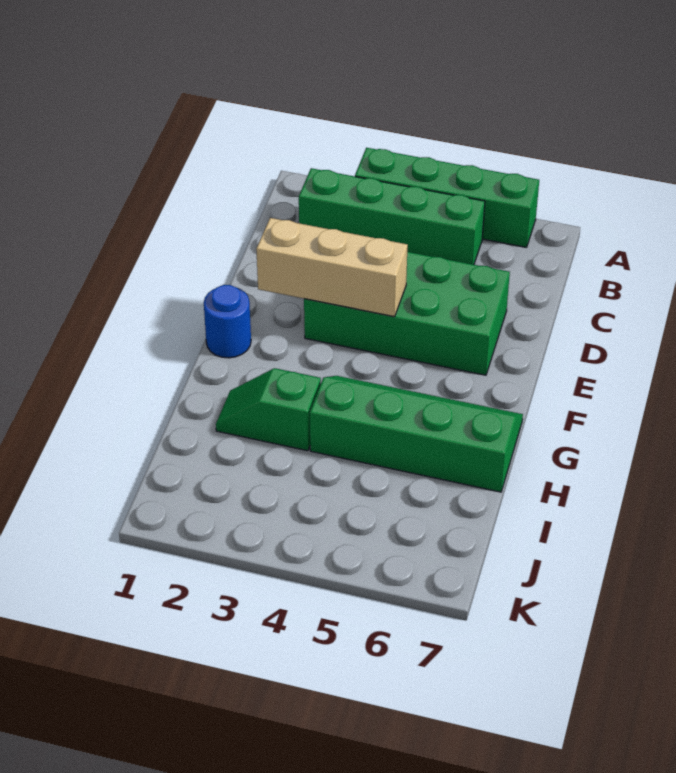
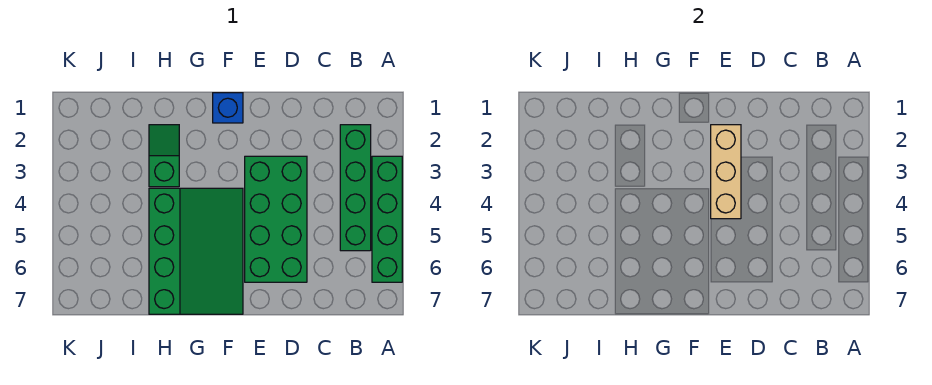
blue round brick F1 level 1 -> blue brick F1 level 1
green slope G4:H7 level 1 top H -> green slope F4:H7 level 1 top H

